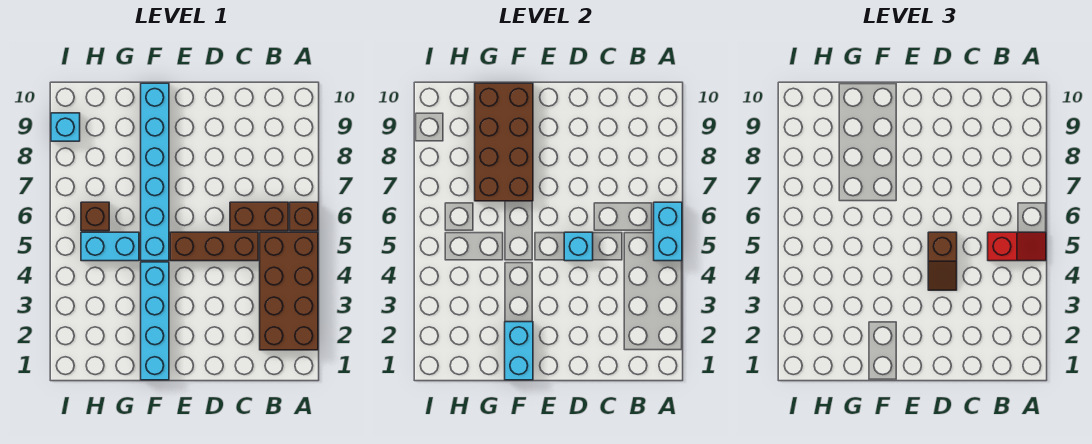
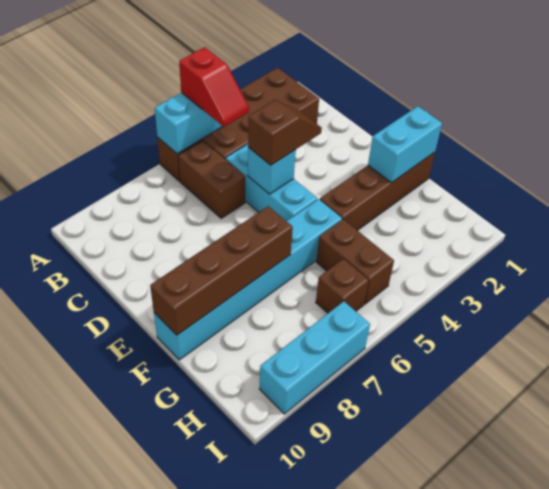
red slope A5:B5 level 3 top B -> red slope A5:B5 level 3 top A
brown brick C5:E5 level 1 -> cyan brick C5:E5 level 1
cyan brick F1:F4 level 1 -> brown brick F1:F4 level 1
brown brick F7:G10 level 2 -> brown brick F7:F10 level 2
cyan brick G5:H5 level 1 -> brown brick G5:H5 level 1
cyan brick I9 level 1 -> cyan brick I7:I9 level 1

